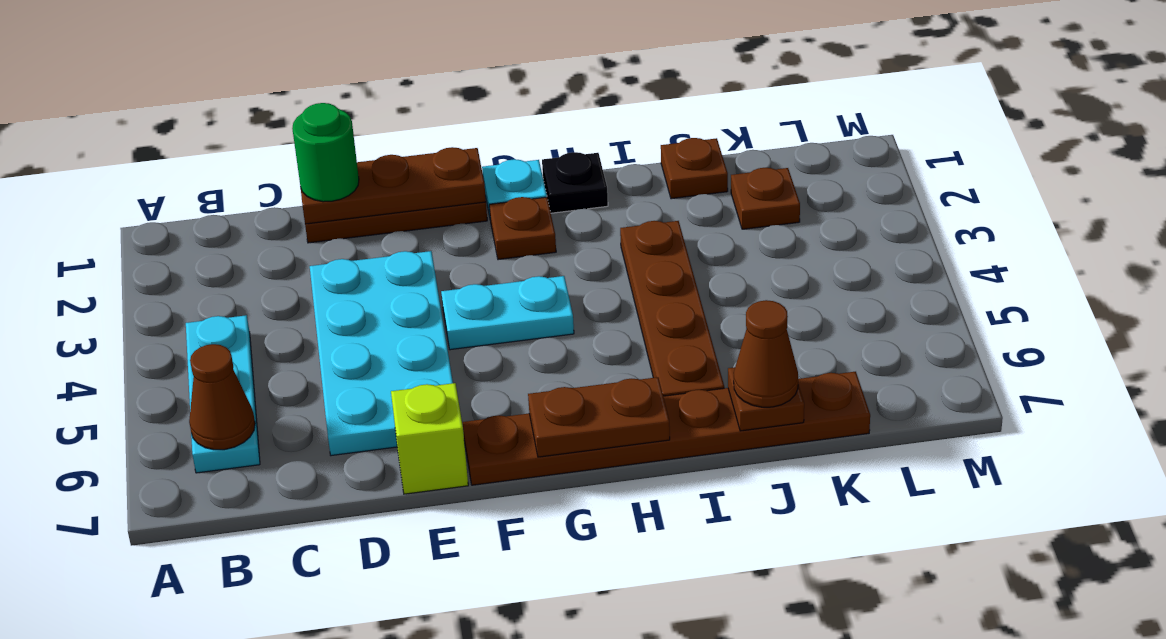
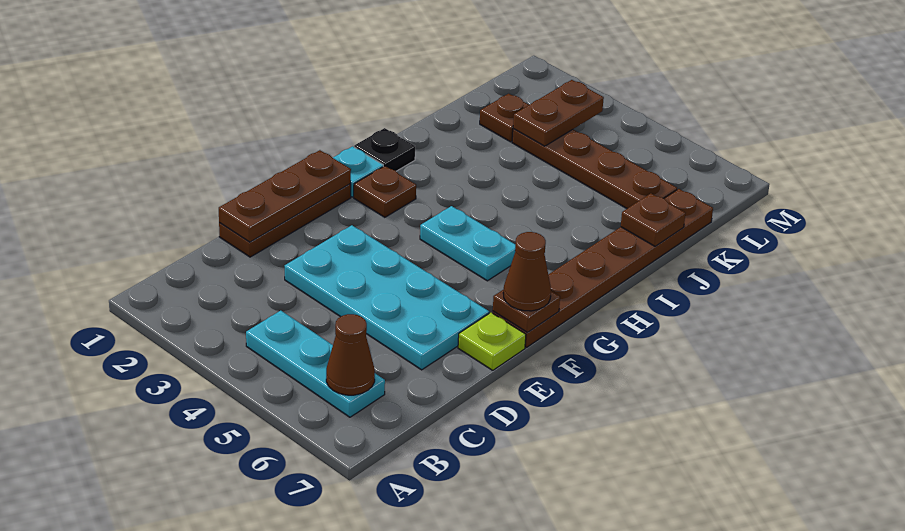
green round brick D1 level 3 -> none
lime brick E7 level 1 -> lime plate E7 level 1
cyan plate F4:G4 level 1 -> cyan plate G4:G5 level 1
brown plate G7:H7 level 2 -> brown plate K3:L3 level 2
brown plate I3:I6 level 1 -> brown plate K3:K6 level 1
brown plate J1 level 1 -> brown plate F7 level 2
brown cone J7 level 3 -> brown cone F7 level 3

